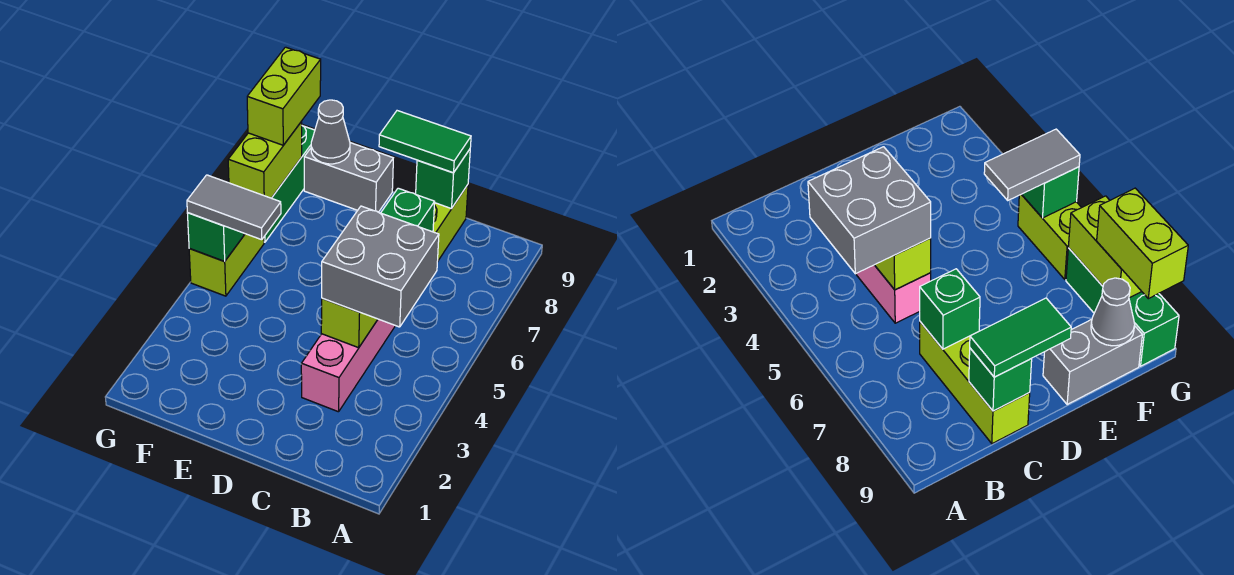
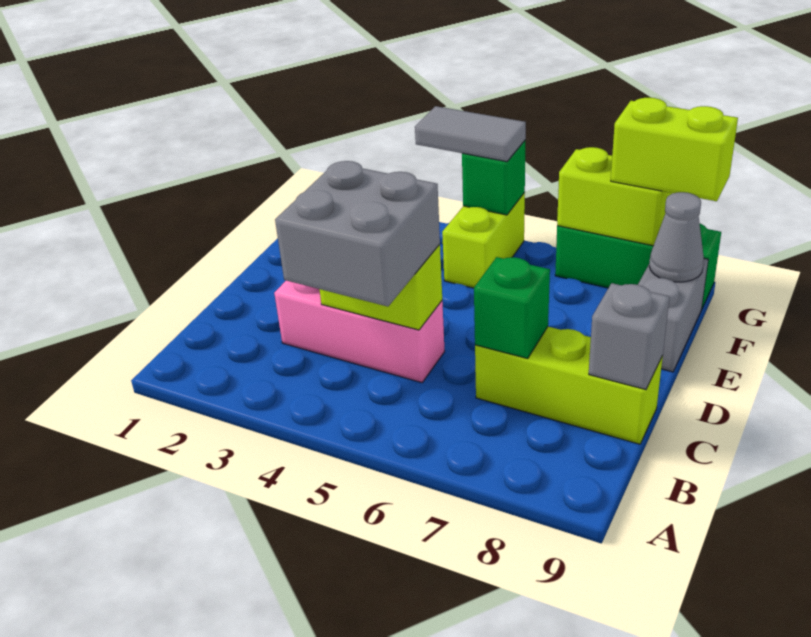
green brick C9 level 2 -> grey brick C9 level 2
green tile C9:D9 level 3 -> none
grey tile F5:G5 level 3 -> grey tile G4:G5 level 3
lime brick G5:G6 level 1 -> lime brick F5:G5 level 1

